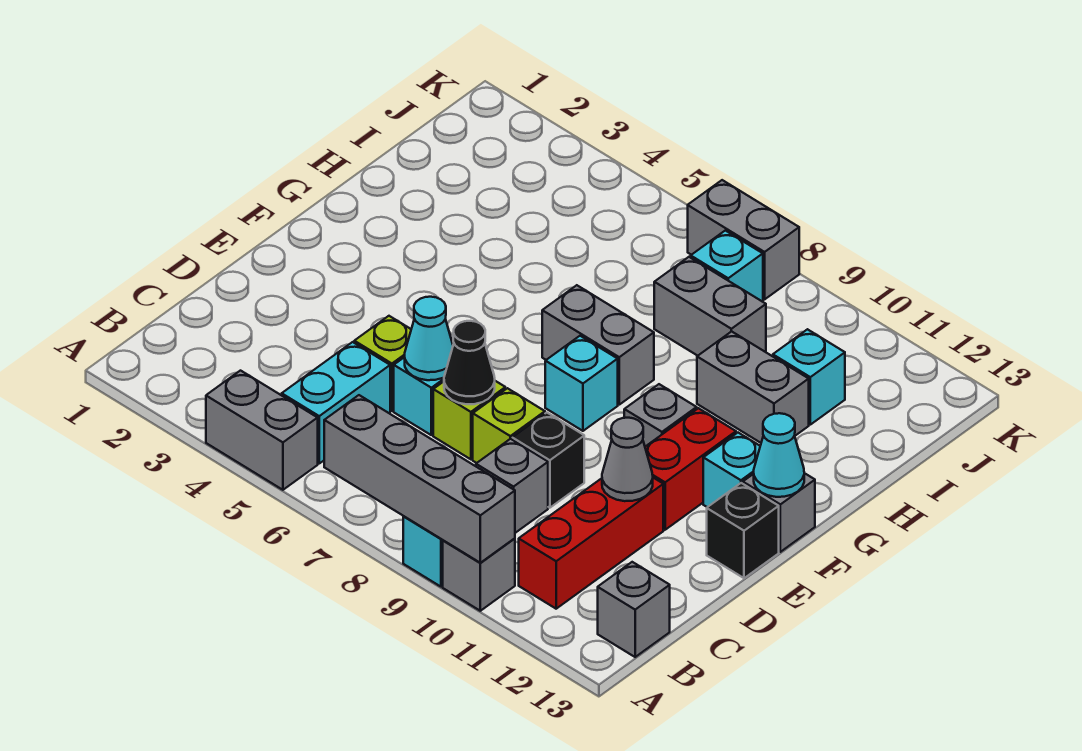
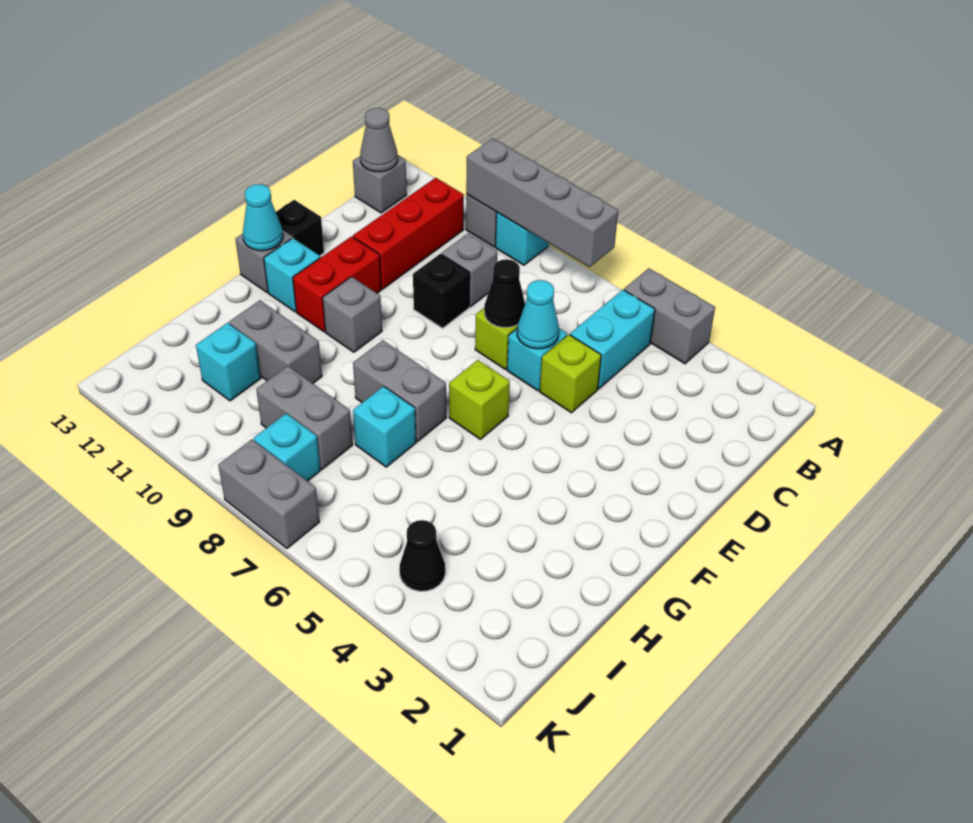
lime brick D8 level 1 -> lime brick F6 level 1
grey cone D11 level 2 -> grey cone B13 level 2
cyan brick F8 level 1 -> cyan brick H7 level 1
none -> black cone J4 level 1

